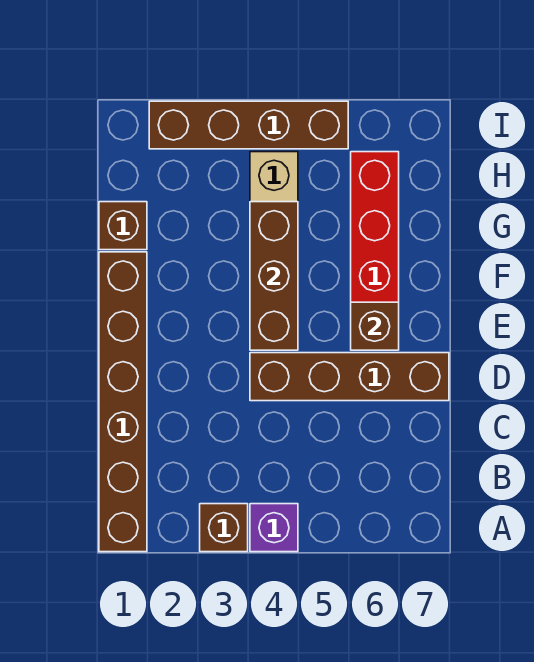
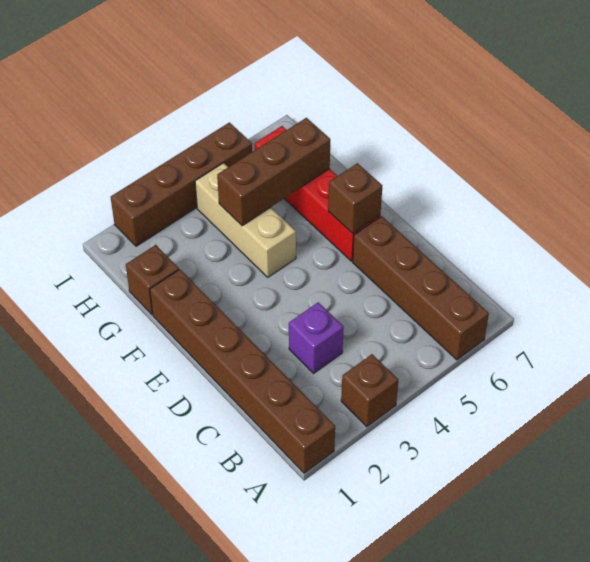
purple brick A4 level 1 -> purple brick C3 level 1
brown brick D4:D7 level 1 -> brown brick A6:D6 level 1
brown brick E4:G4 level 2 -> brown brick G4:G6 level 2

